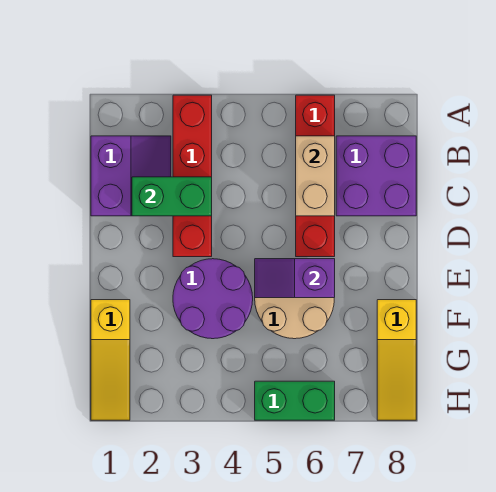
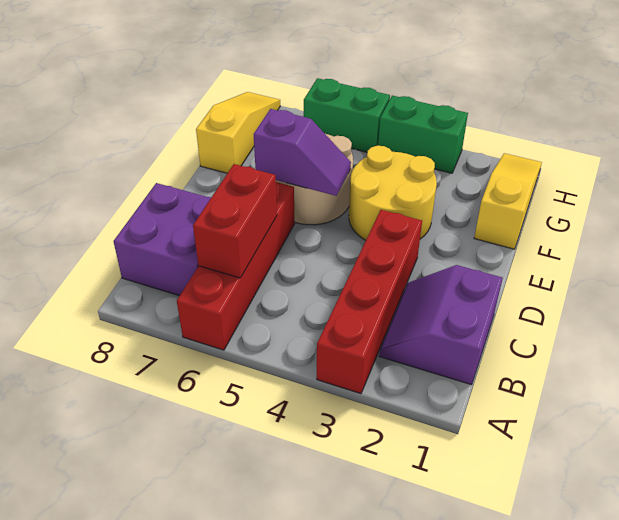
tan brick B6:C6 level 2 -> red brick B6:C6 level 2
green brick C2:C3 level 2 -> green brick H3:H4 level 1
purple round brick E3:F4 level 1 -> yellow round brick E3:F4 level 1

